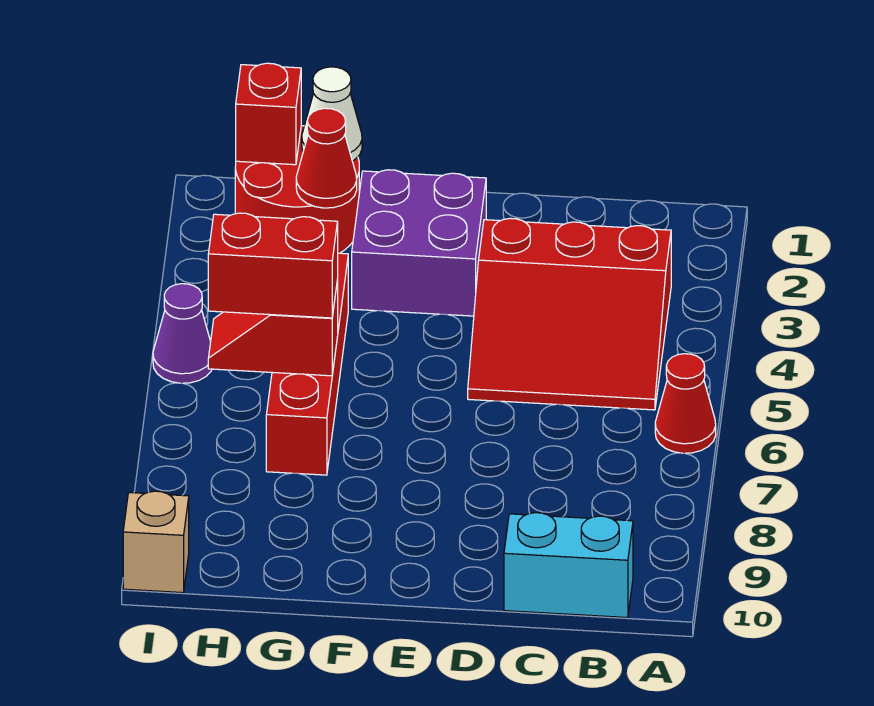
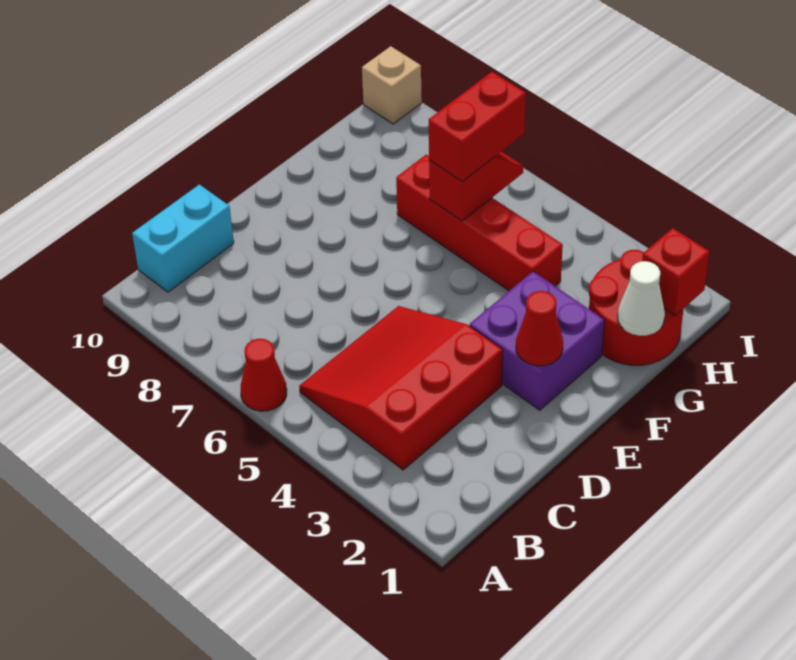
red cone G2 level 2 -> red cone E2 level 2
purple cone I5 level 1 -> none

